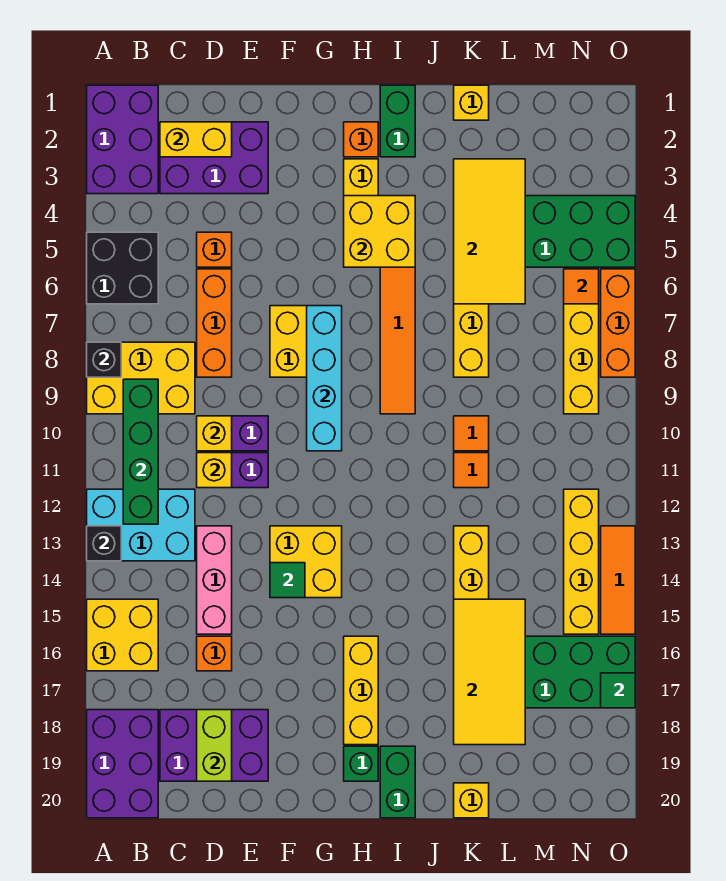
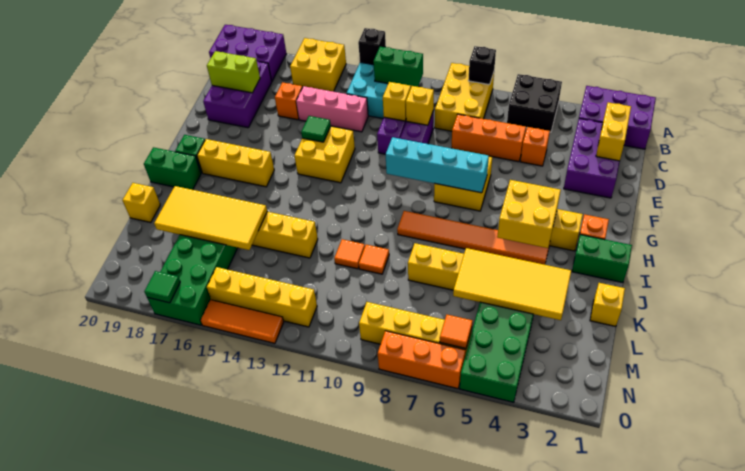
green brick B9:B12 level 2 -> green brick B11:B12 level 2

